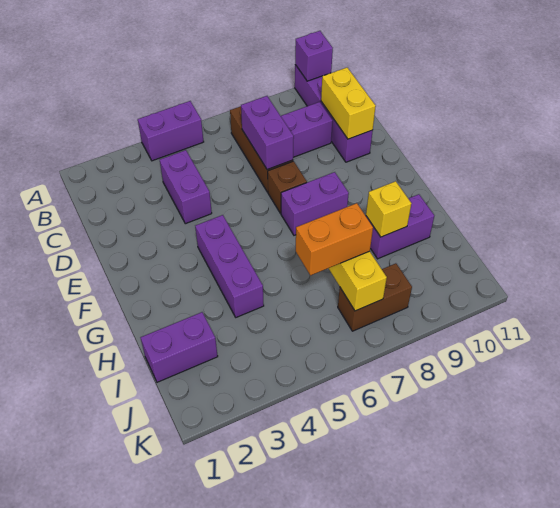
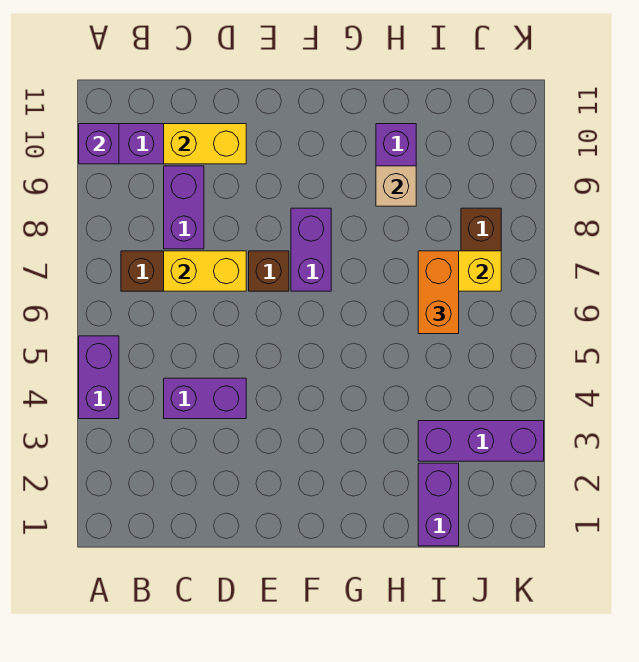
purple brick C7:D7 level 2 -> yellow brick C7:D7 level 2
purple brick F4:H4 level 1 -> purple brick I3:K3 level 1
yellow brick H9 level 2 -> tan brick H9 level 2

